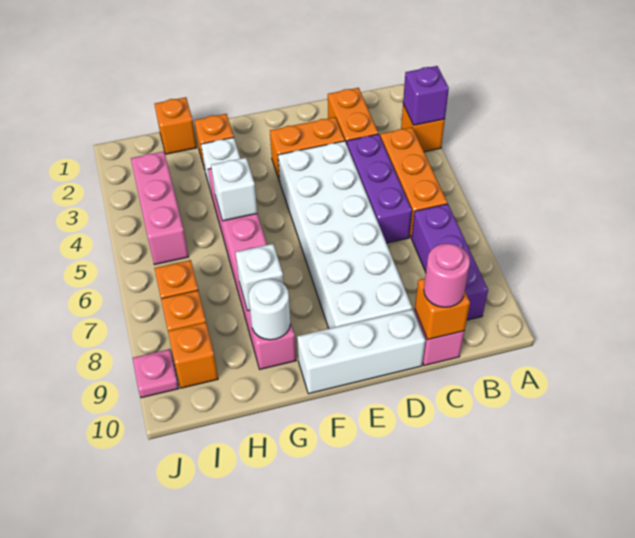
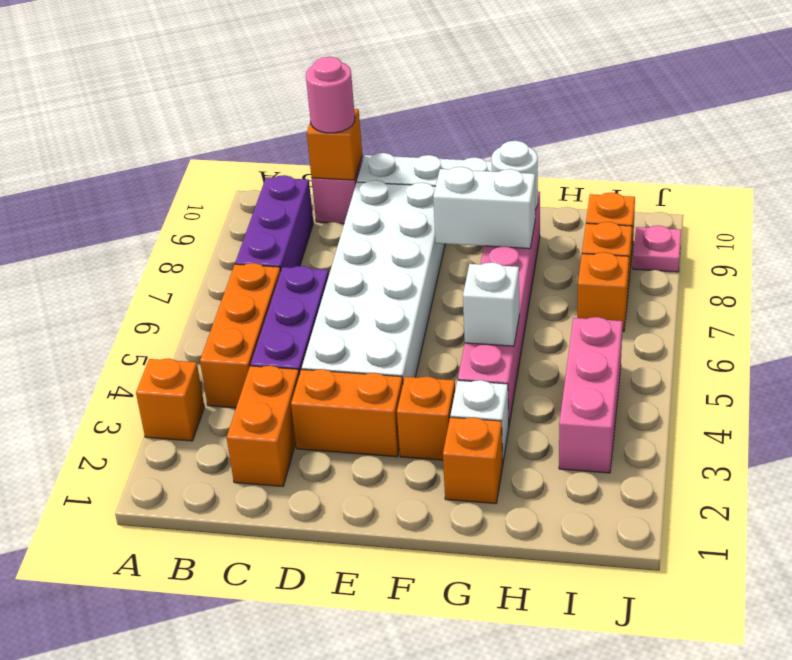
purple brick A3 level 2 -> none
white brick G8 level 2 -> white brick F8:G8 level 2
orange brick H1 level 1 -> orange brick F3 level 1

